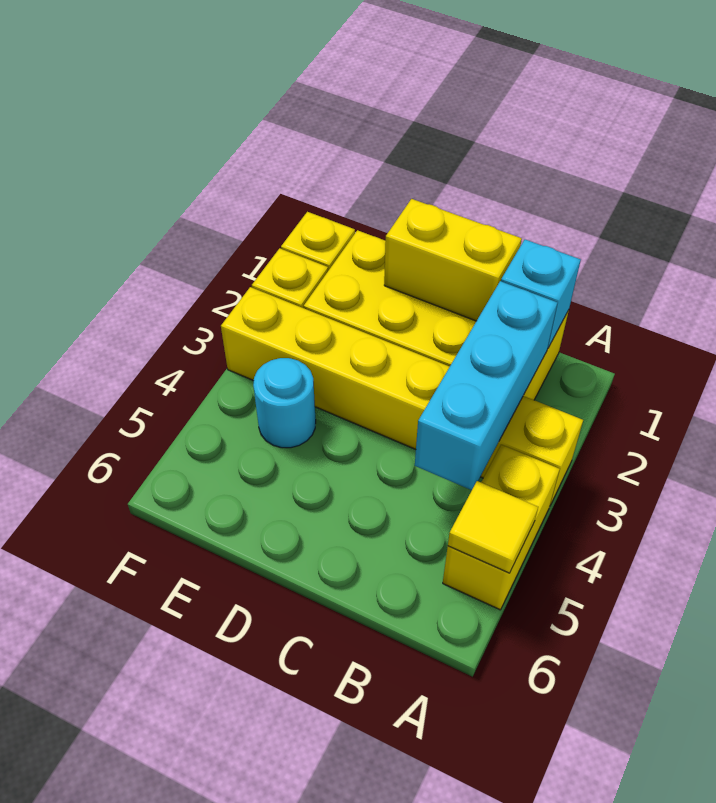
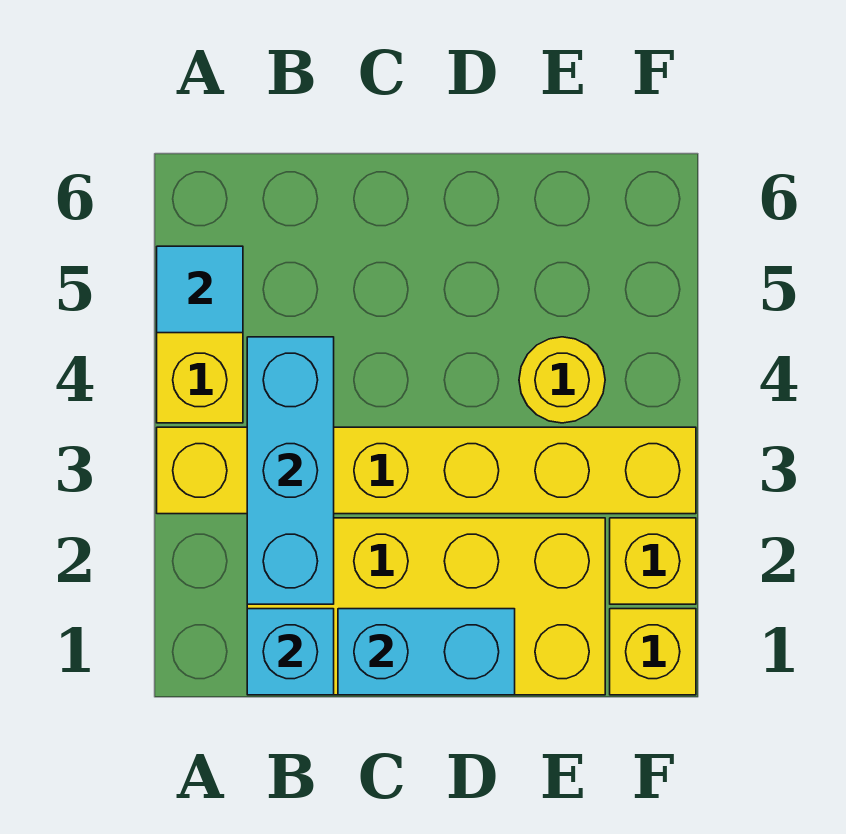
yellow tile A5 level 2 -> cyan tile A5 level 2
yellow brick C1:D1 level 2 -> cyan brick C1:D1 level 2
cyan round brick E4 level 1 -> yellow round brick E4 level 1

